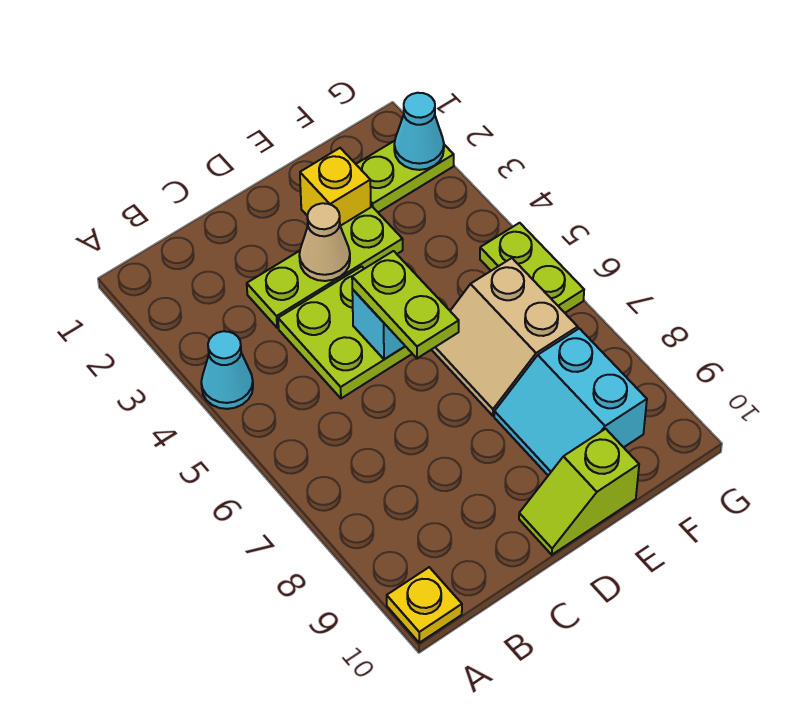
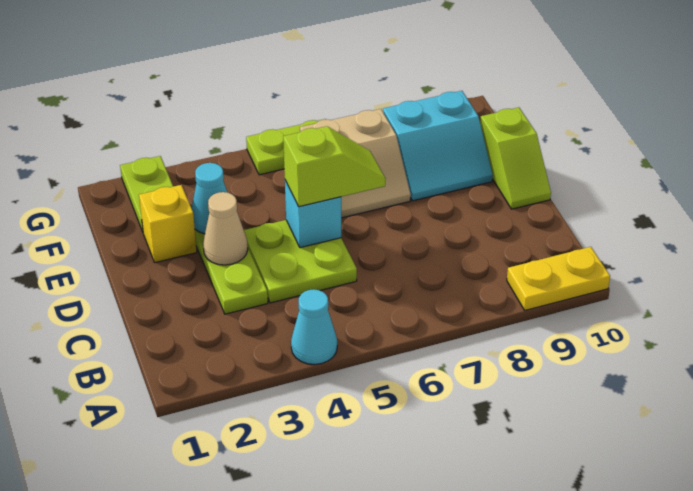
yellow plate A10 level 1 -> yellow plate A9:A10 level 1
lime plate D5:D6 level 3 -> lime slope D5:D6 level 3 top 5
cyan cone G2 level 2 -> cyan cone E3 level 2

